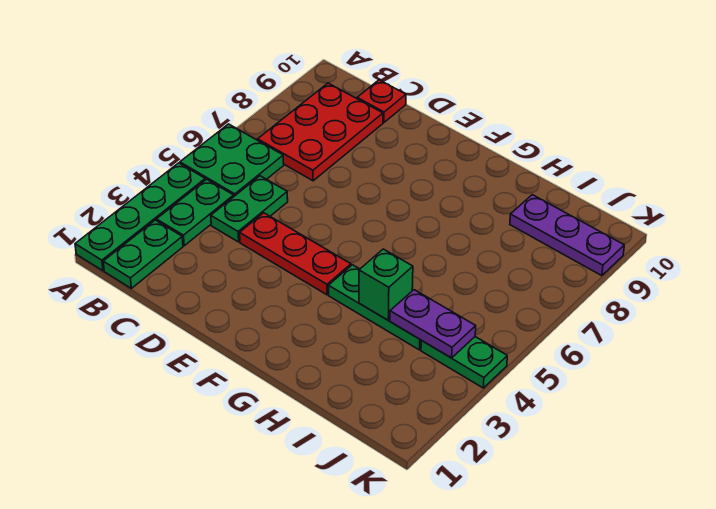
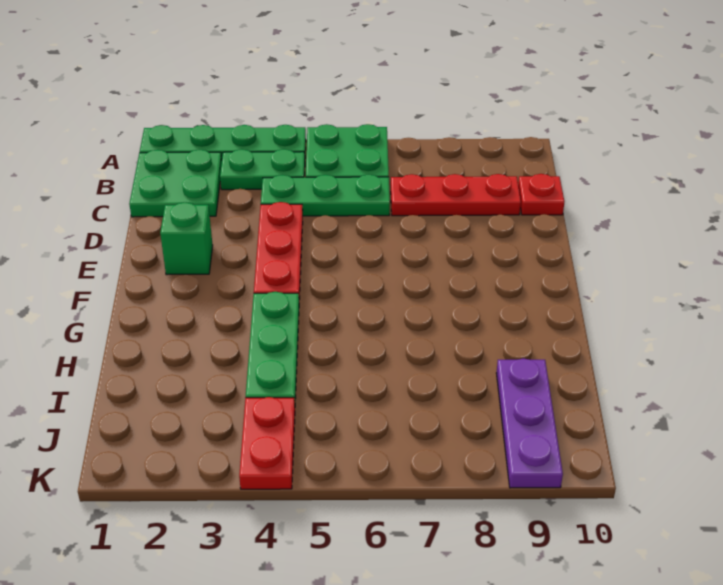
green plate B1:B2 level 1 -> green plate B1:C2 level 1
red plate B7:C9 level 1 -> red plate C7:C9 level 1
green plate C4:C5 level 1 -> green plate C4:C6 level 1
green brick H4 level 2 -> green brick E2 level 1
purple plate I4:J4 level 2 -> none
green plate J4:K4 level 1 -> red plate J4:K4 level 1

